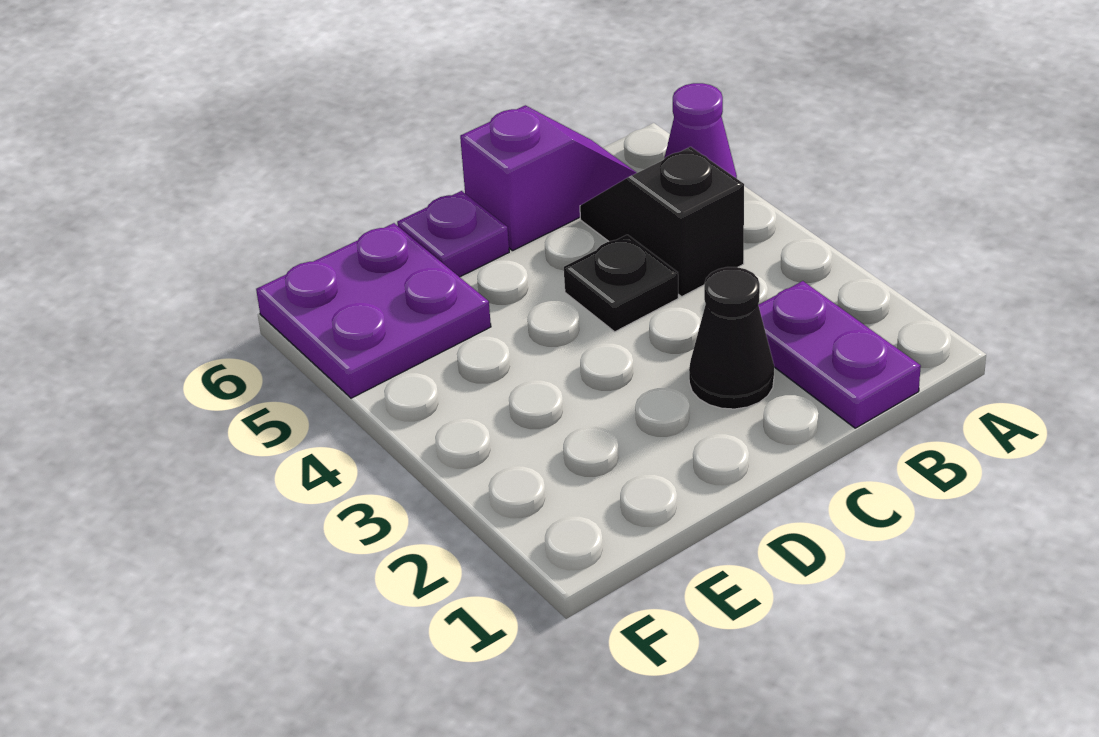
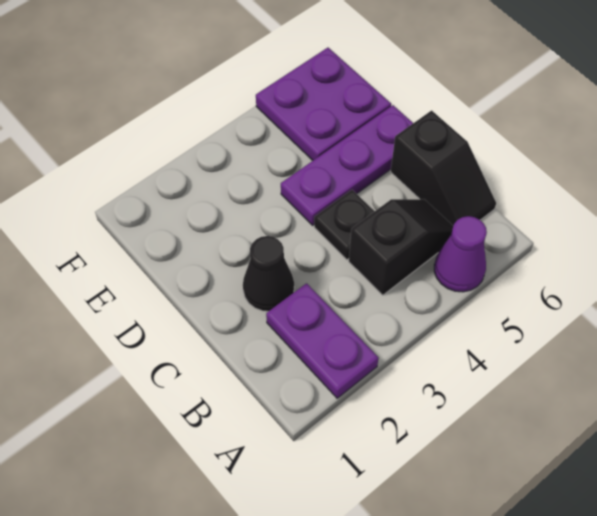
purple plate B1:B2 level 1 -> purple plate A2:B2 level 1
purple slope B6:C6 level 1 top C -> black slope B6:C6 level 1 top C
purple plate D6 level 1 -> purple plate D4:D6 level 1

